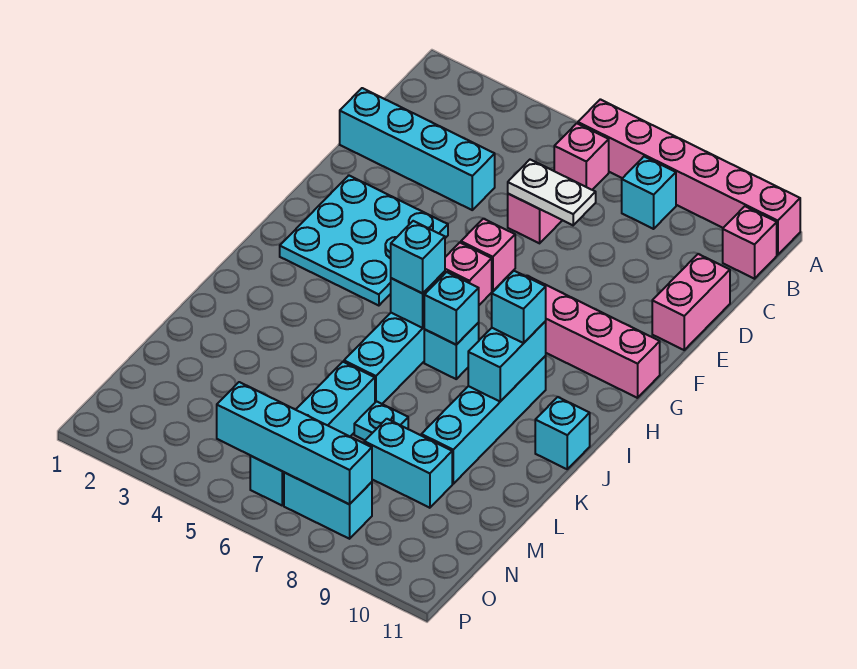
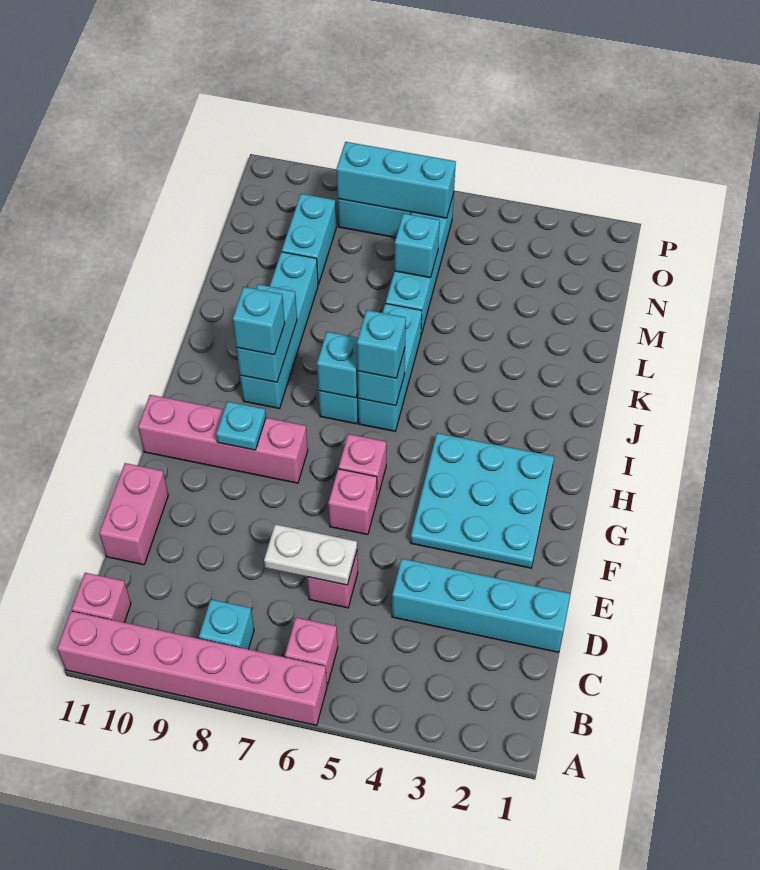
cyan brick J11 level 1 -> cyan brick M6 level 2
cyan plate L7 level 1 -> cyan plate G9 level 2
cyan brick M8:M9 level 1 -> cyan brick M9:N9 level 1
cyan brick O5:O8 level 2 -> cyan brick O6:O8 level 2

